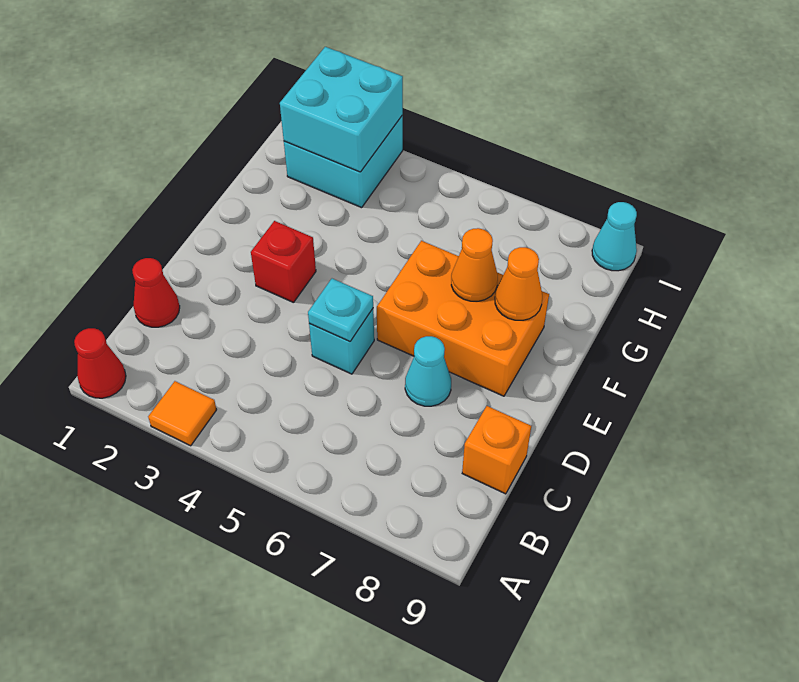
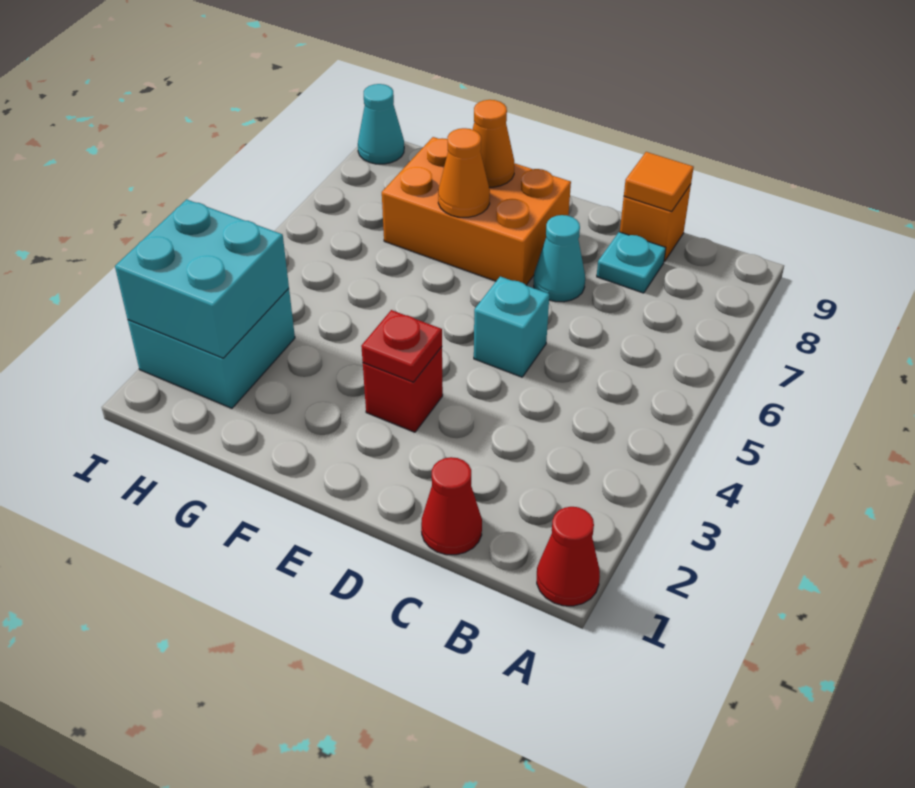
orange tile A3 level 1 -> orange tile C9 level 2
cyan plate D5 level 2 -> cyan plate C8 level 1
none -> red plate E3 level 2
orange brick E6:F8 level 1 -> orange brick E7:G8 level 1

